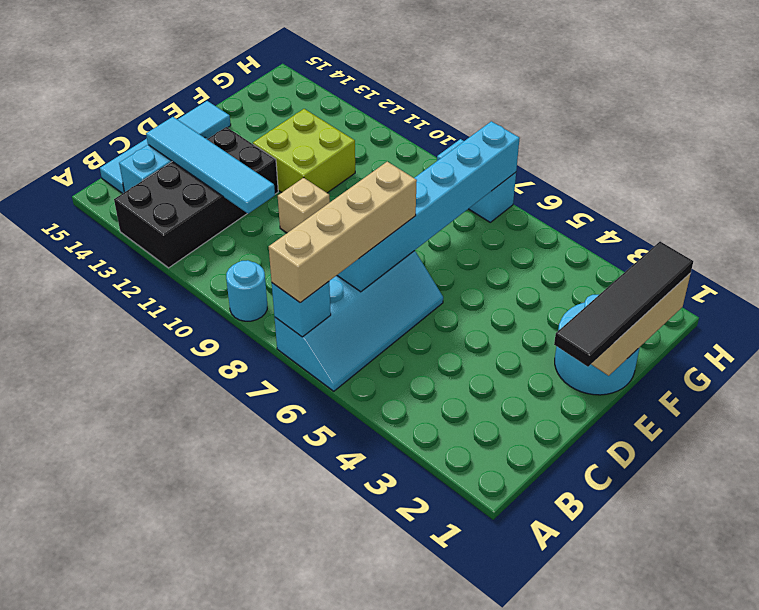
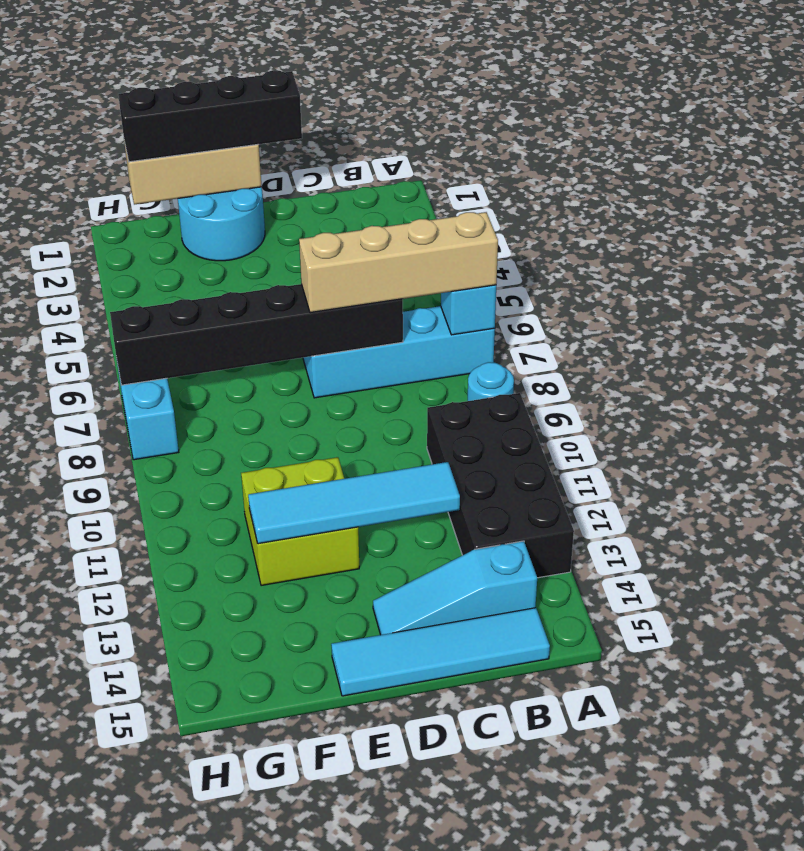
black brick A12:D13 level 1 -> black brick A10:B13 level 1
cyan brick C7:H7 level 2 -> black brick C7:H7 level 2
cyan tile C11:C14 level 2 -> cyan tile C12:F12 level 2
black tile D1:G1 level 3 -> black brick D1:G1 level 3
tan brick D10 level 1 -> none

